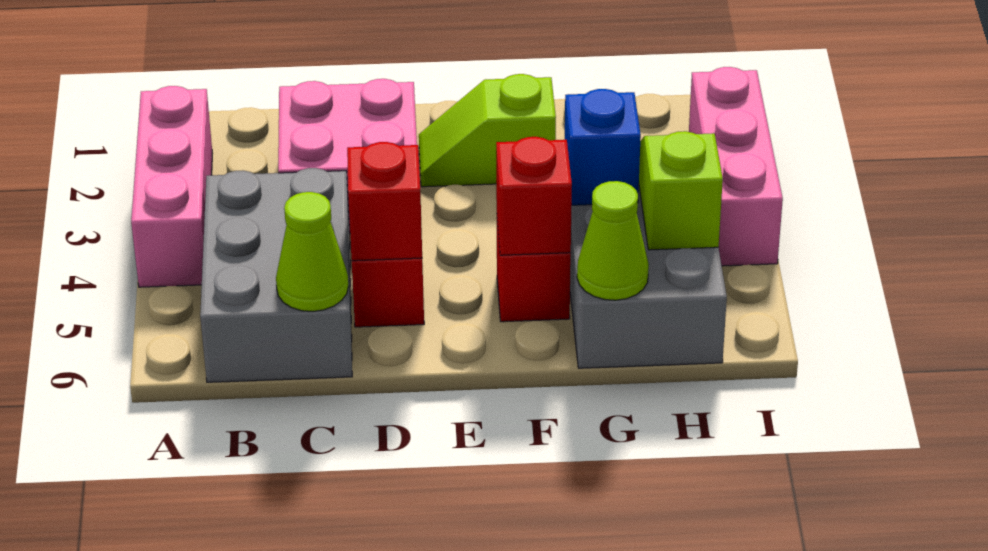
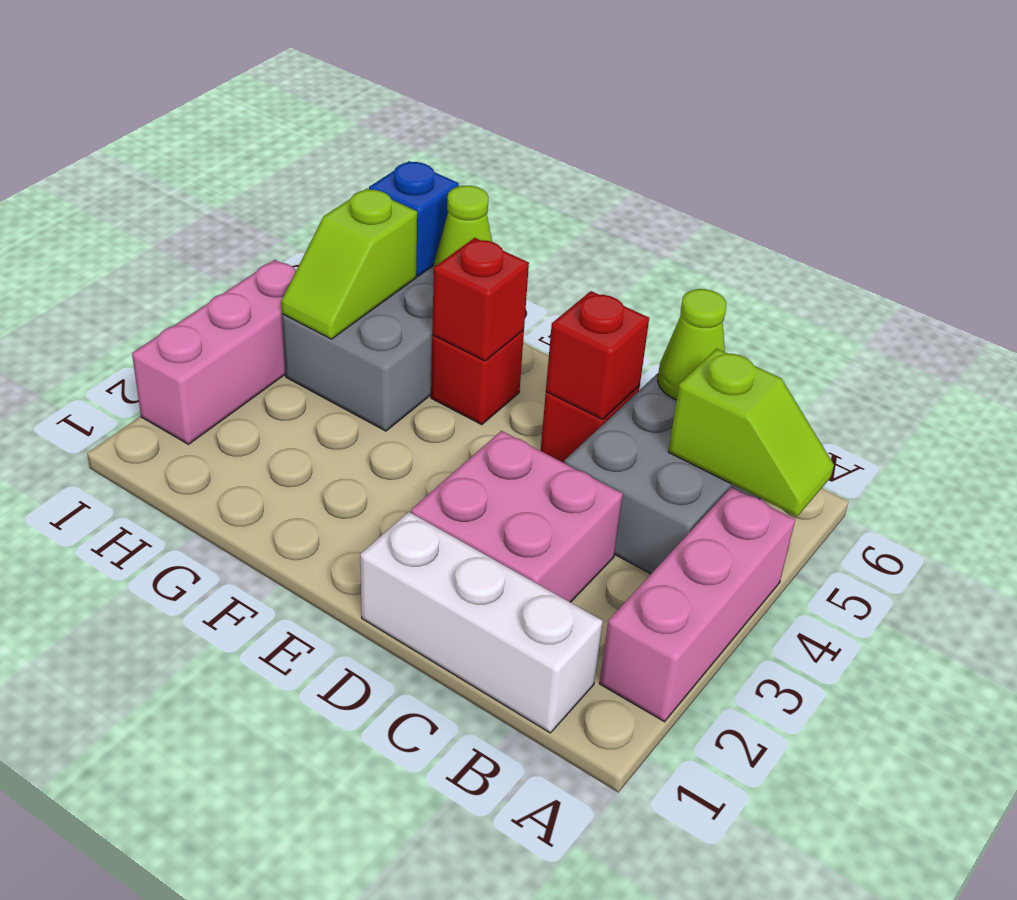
none -> white brick B1:D1 level 1
lime slope E2:F2 level 1 top F -> lime slope A5:B5 level 2 top B
blue brick G4 level 2 -> blue brick H6 level 2

